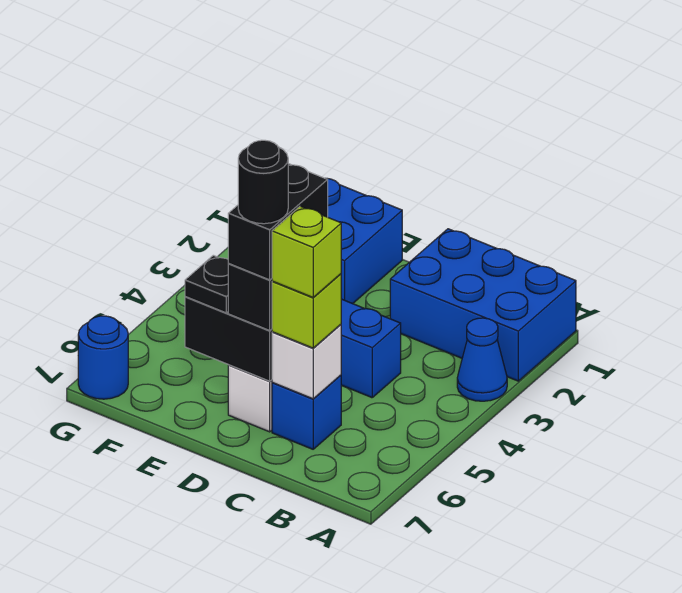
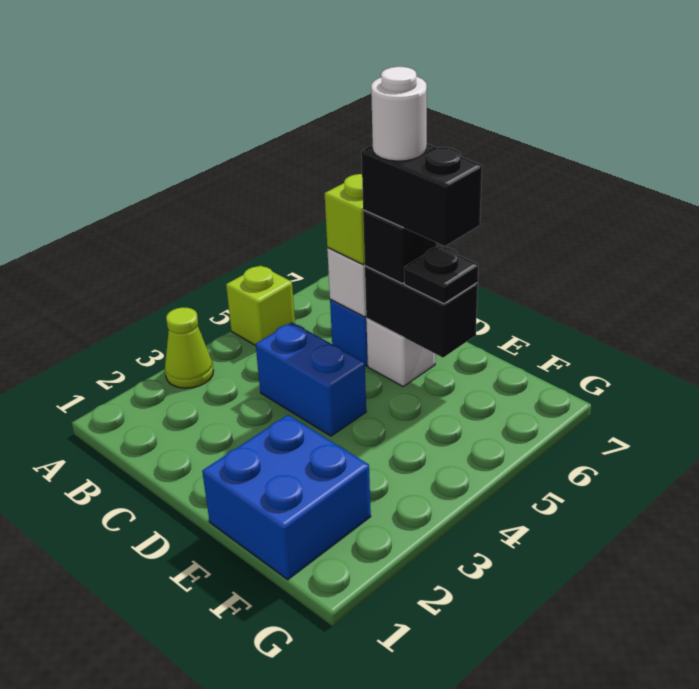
blue brick A1:C2 level 1 -> none
blue cone A3 level 1 -> lime cone A3 level 1
lime brick C6 level 4 -> lime brick A5 level 1
black brick D5:D6 level 4 -> black brick D6:E6 level 4
black round brick D6 level 5 -> white round brick D6 level 5
blue round brick G7 level 1 -> none

